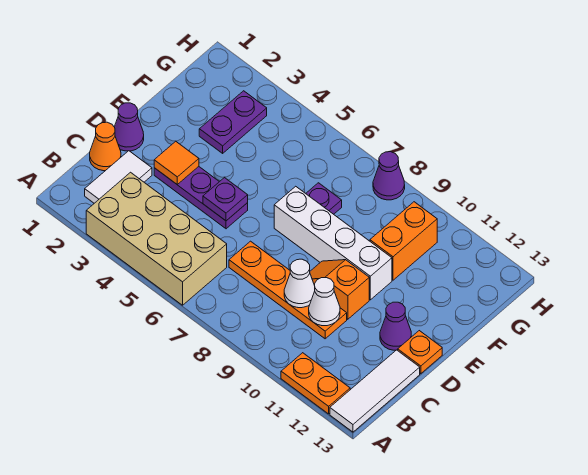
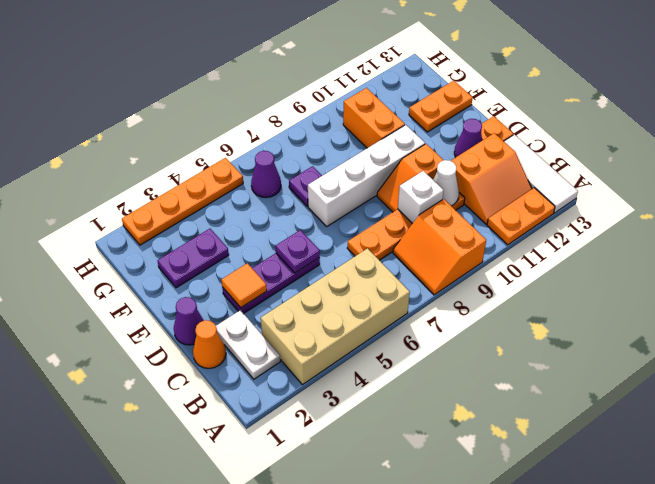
none -> orange slope A8:B9 level 1 top 9
white tile B2:C2 level 1 -> white plate B2:C2 level 1
none -> orange slope B11:C12 level 1 top C
white cone C9 level 2 -> white brick C9 level 2
purple plate F3:G3 level 1 -> purple plate F2:F3 level 1
none -> orange plate F12:F13 level 1
none -> orange plate H2:H5 level 1
purple cone H8 level 1 -> purple cone G6 level 1

